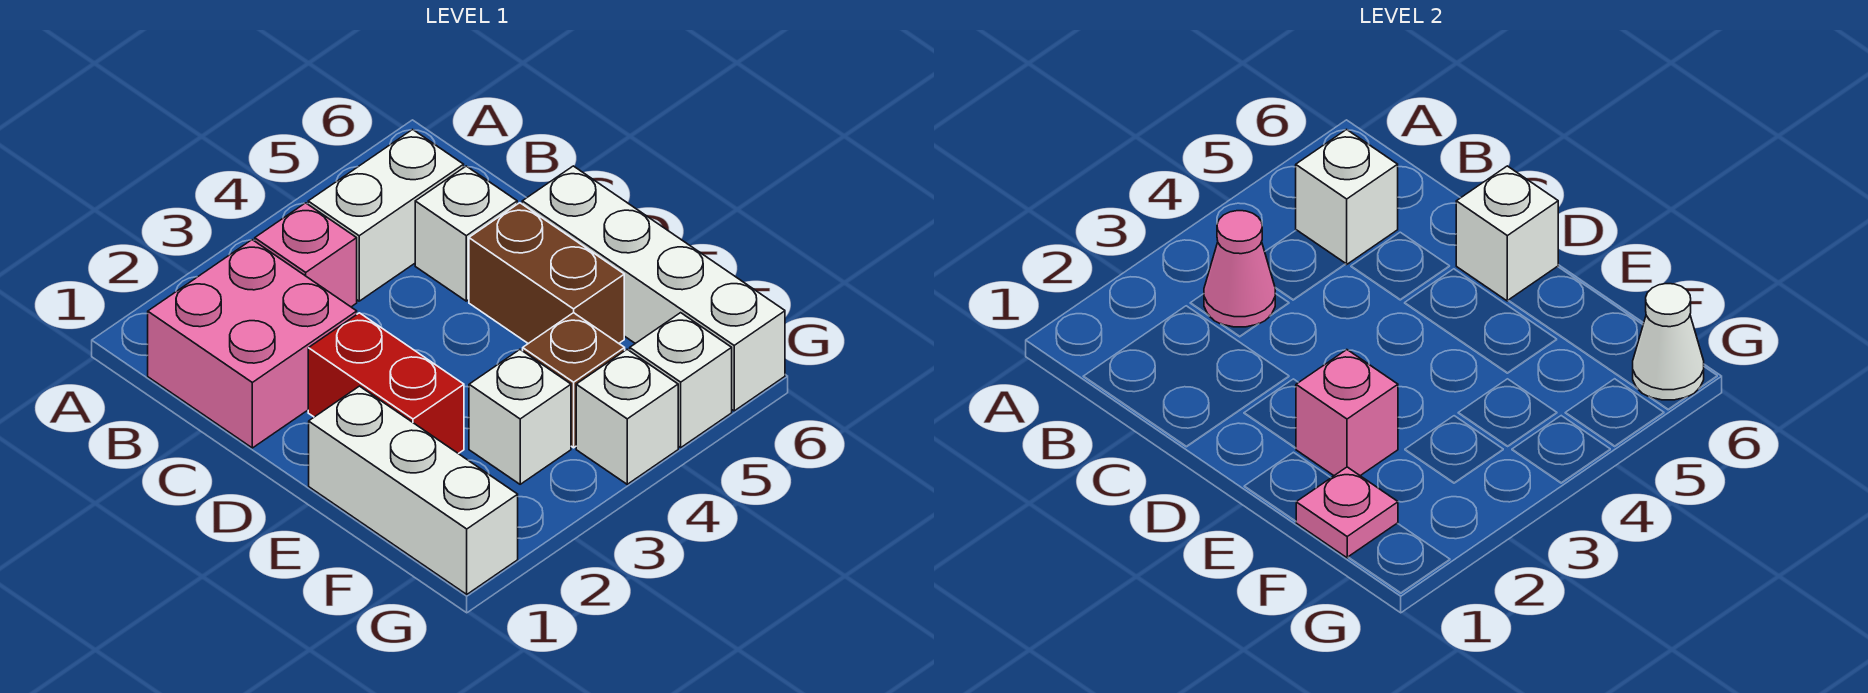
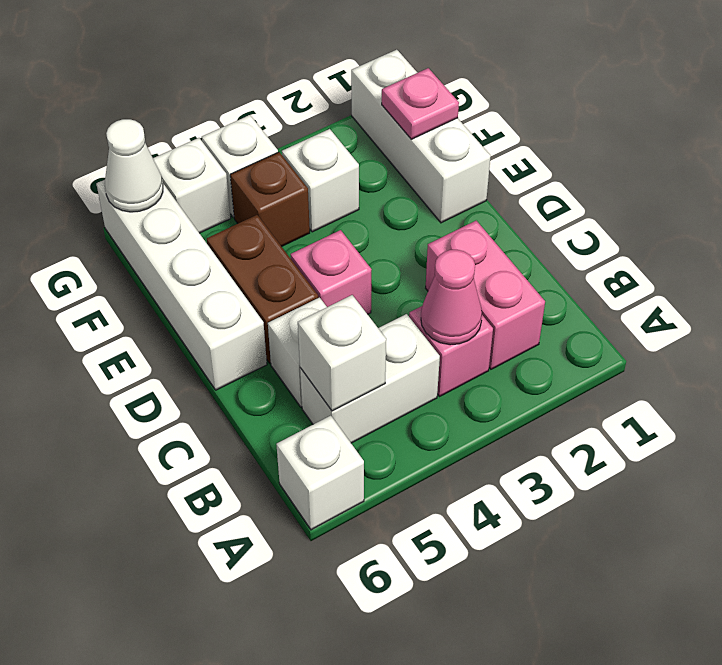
pink brick B1:C2 level 1 -> pink brick B2:C2 level 1
red brick D2:E2 level 1 -> none
white brick D6 level 2 -> white brick A6 level 1
pink brick E2 level 2 -> pink brick D4 level 1

